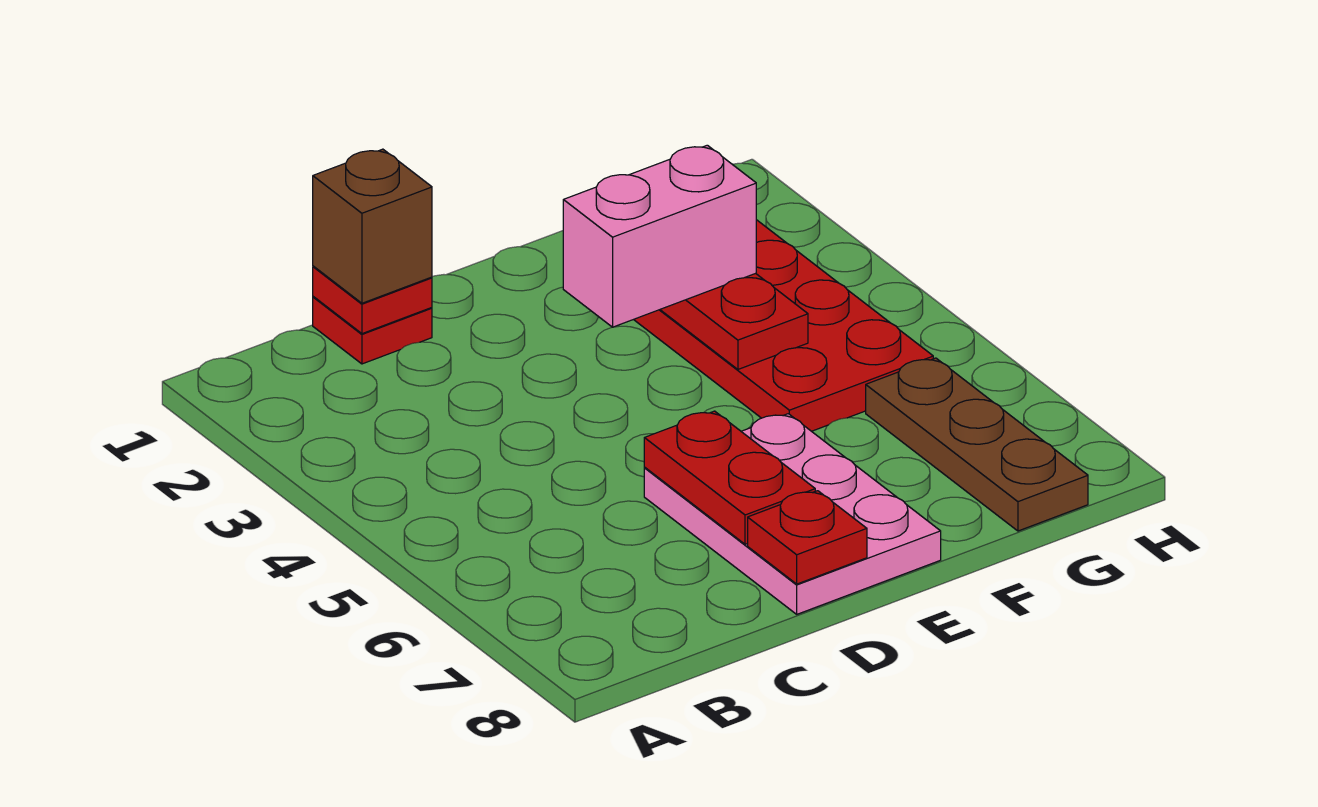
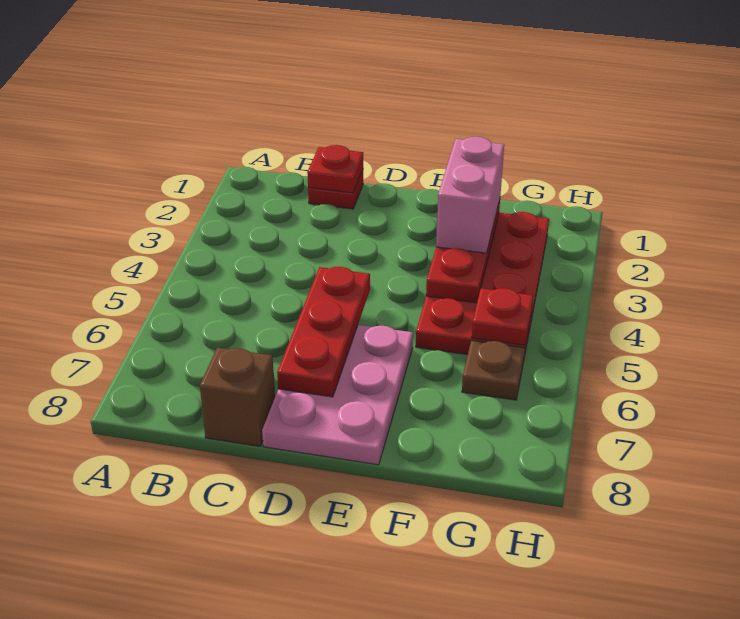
brown brick C1 level 3 -> brown brick C8 level 1
red plate D6:D7 level 2 -> red plate D5:D7 level 2
red plate D8 level 2 -> red plate G5 level 2
pink brick E3:F3 level 3 -> pink brick F2:F3 level 3
brown plate G6:G8 level 1 -> brown plate G6 level 1

